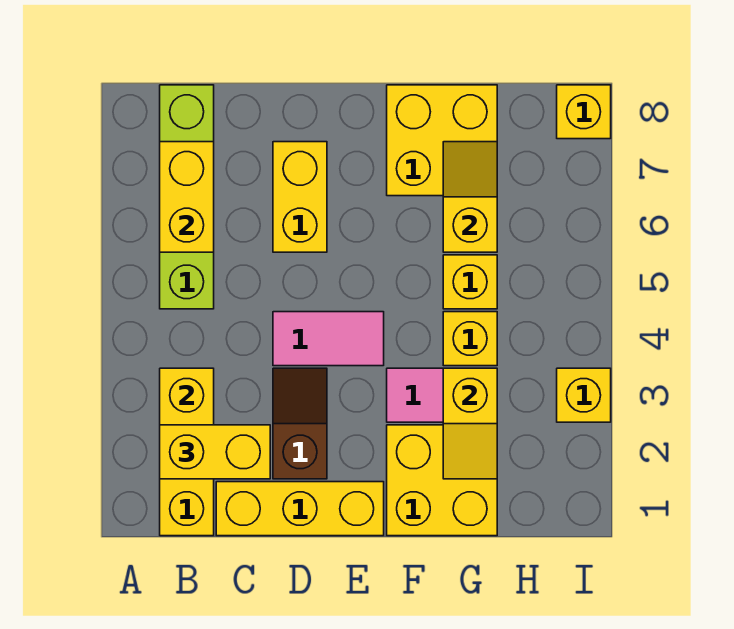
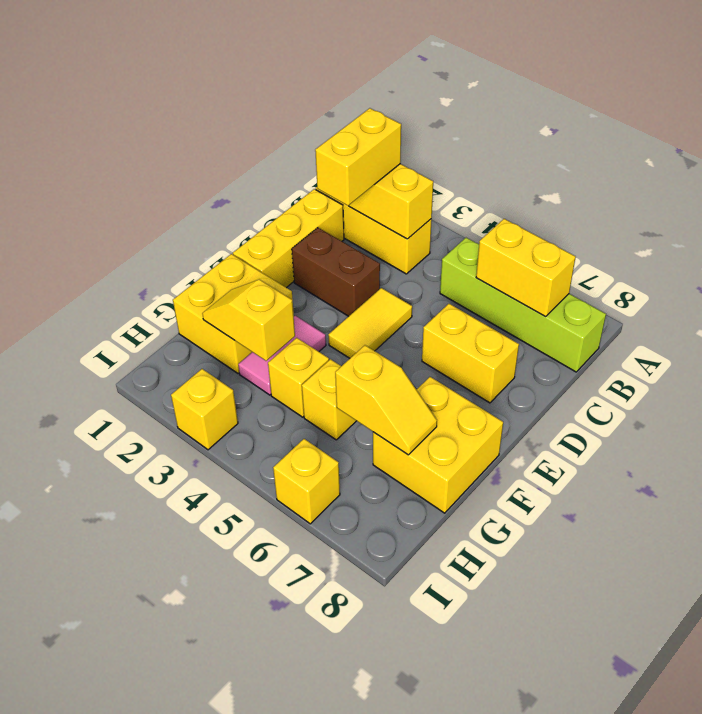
brown slope D2:D3 level 1 top 2 -> brown brick D2:D3 level 1
pink tile D4:E4 level 1 -> yellow tile D4:E4 level 1
yellow brick I8 level 1 -> yellow brick I6 level 1

